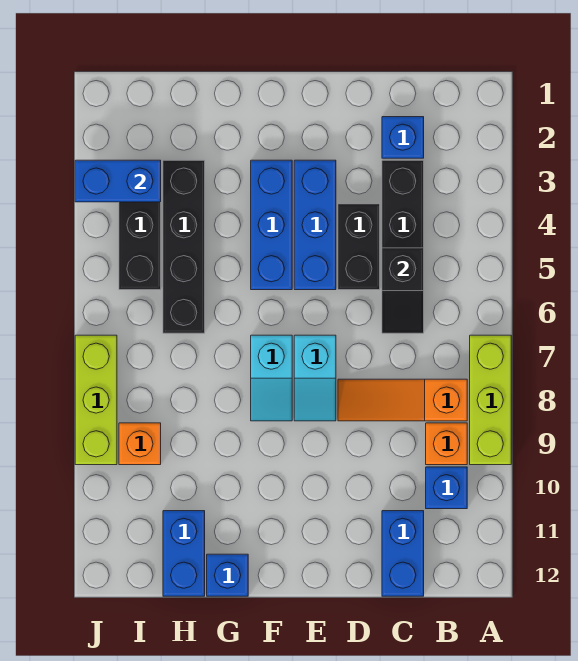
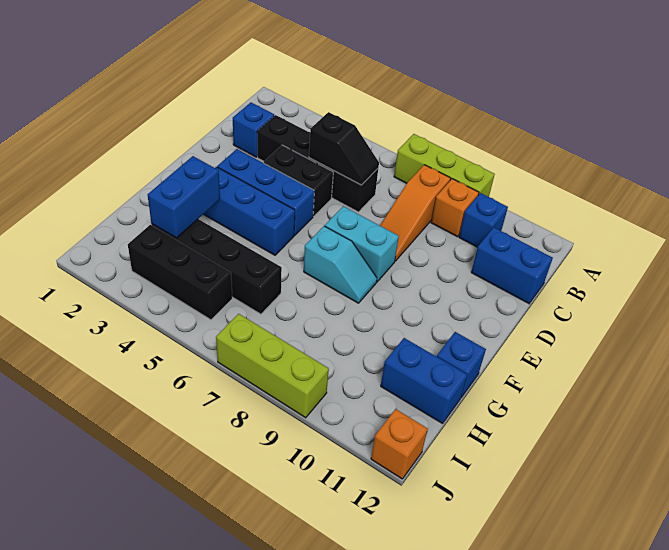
cyan slope E7:E8 level 1 top 7 -> cyan brick E7:E8 level 1
blue brick I3:J3 level 2 -> blue brick G3:H3 level 2
orange brick I9 level 1 -> orange brick J12 level 1

